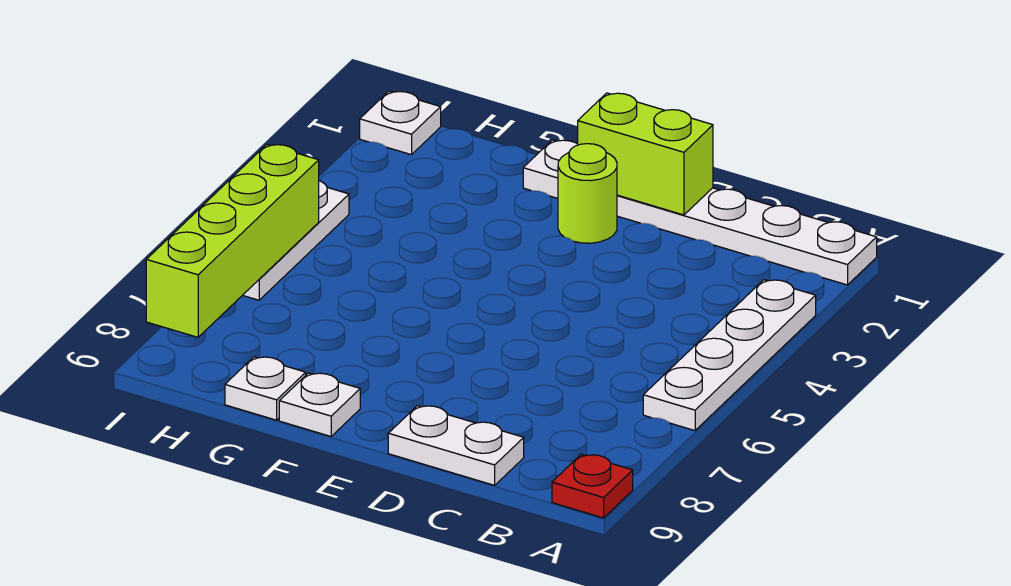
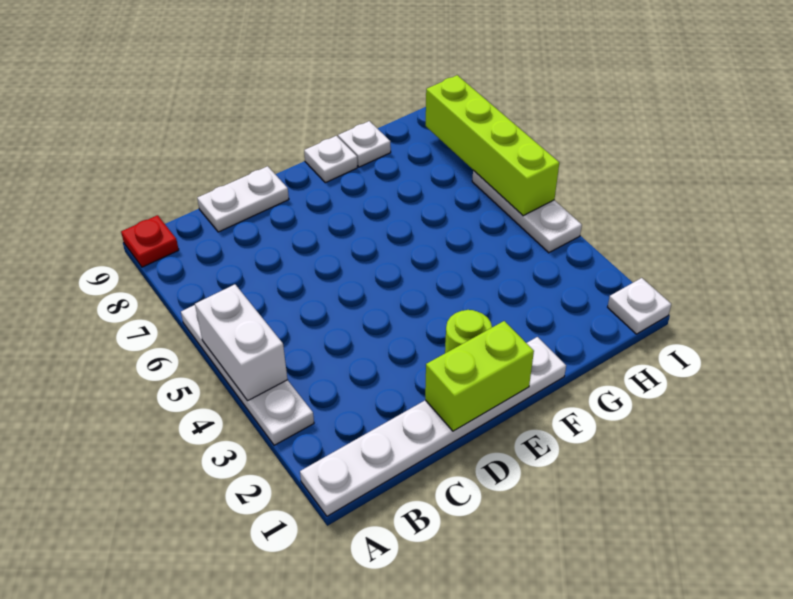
none -> white brick A4:A5 level 2

